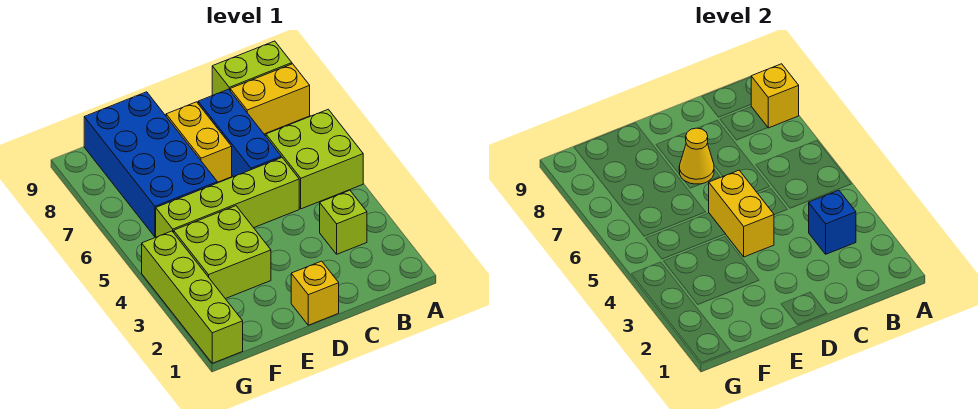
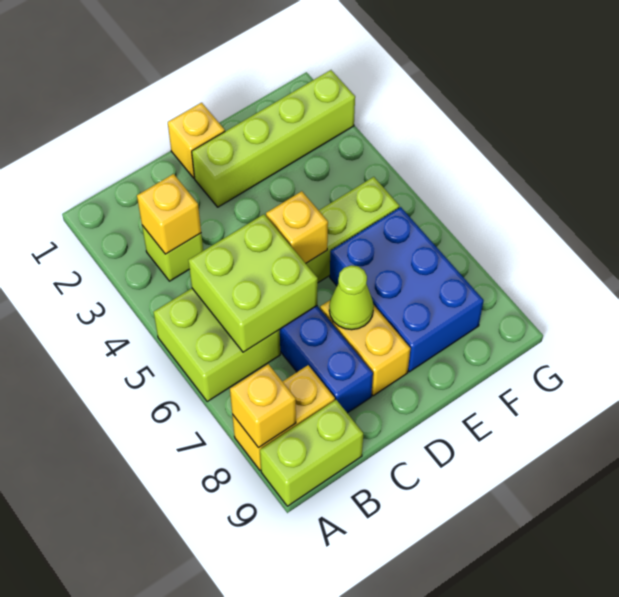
blue brick B3 level 2 -> yellow brick B3 level 2
yellow brick D4:D5 level 2 -> yellow brick D5 level 2
yellow cone D7 level 2 -> lime cone D7 level 2
lime brick E3:F4 level 1 -> lime brick B5:C6 level 2
blue brick E6:F9 level 1 -> blue brick E6:F8 level 1
lime brick G1:G4 level 1 -> lime brick D2:G2 level 1

